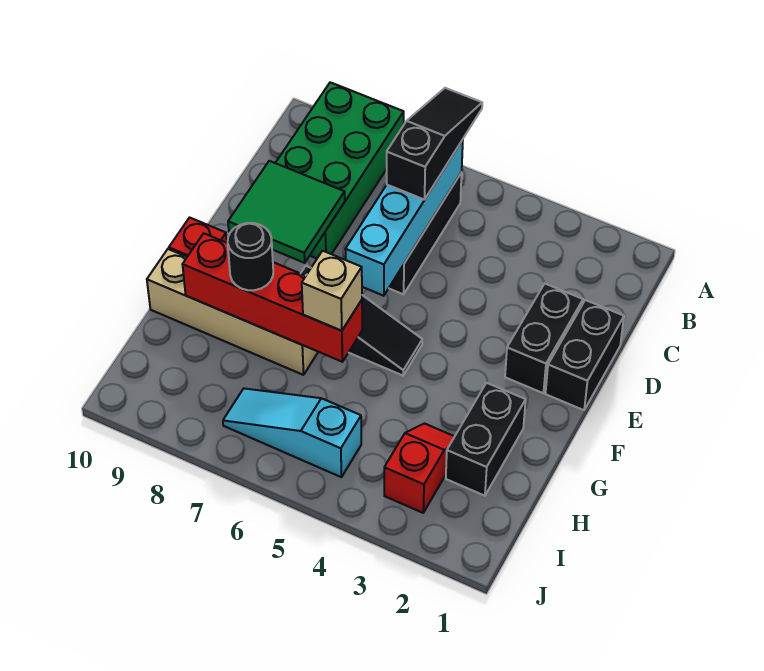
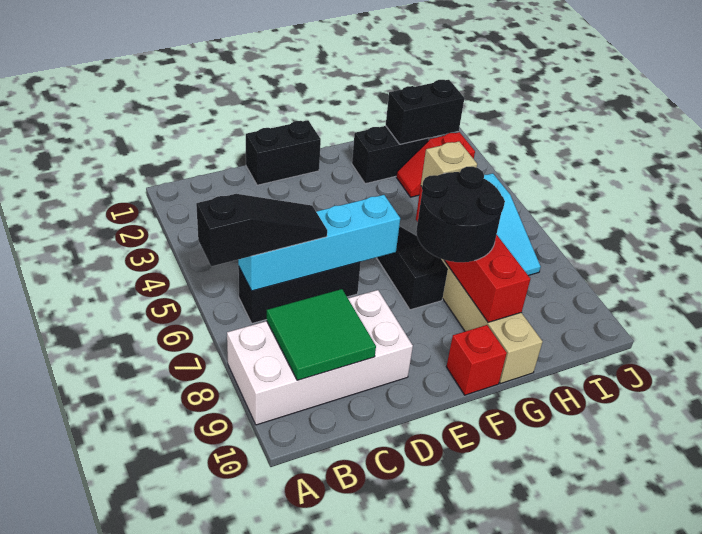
black slope A6:C6 level 3 top C -> black slope A6:C6 level 3 top A
green brick A8:D9 level 1 -> white brick A8:D9 level 1
black brick D2:E2 level 1 -> black brick H2:I2 level 2
green tile D8:E9 level 2 -> green tile B8:C9 level 2
black round brick G8 level 3 -> black round brick F7:G8 level 3

